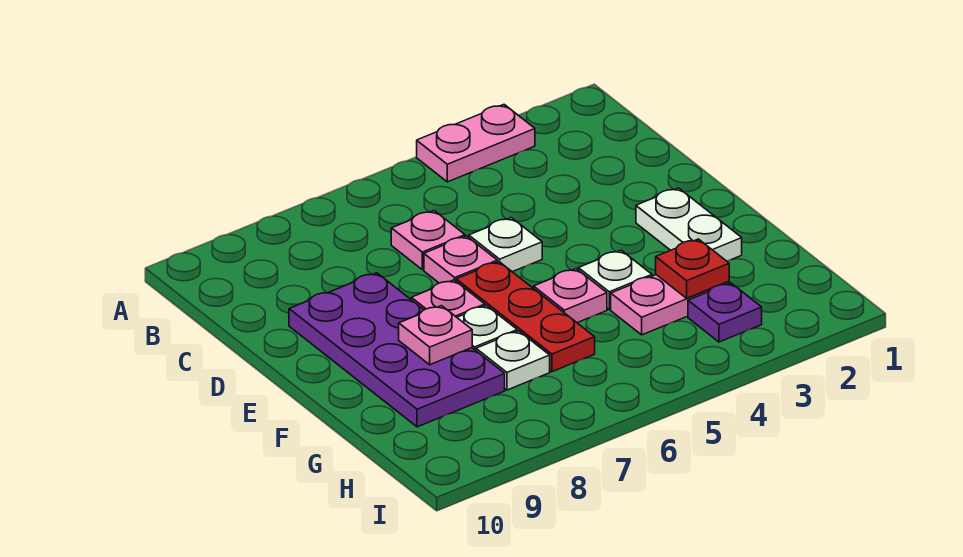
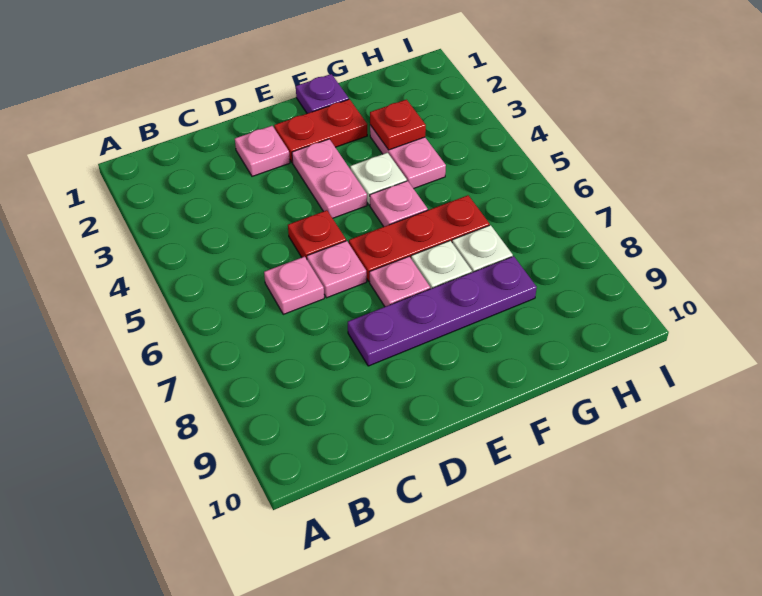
pink plate A3:A4 level 1 -> pink plate E3:E4 level 1
white plate D5 level 1 -> red plate D5 level 1
purple plate D8:G9 level 1 -> purple plate D8:G8 level 1
white plate E2:F2 level 1 -> red plate E2:F2 level 1
pink plate F8 level 2 -> pink plate D2 level 1
purple plate H3 level 1 -> purple plate F1 level 1

